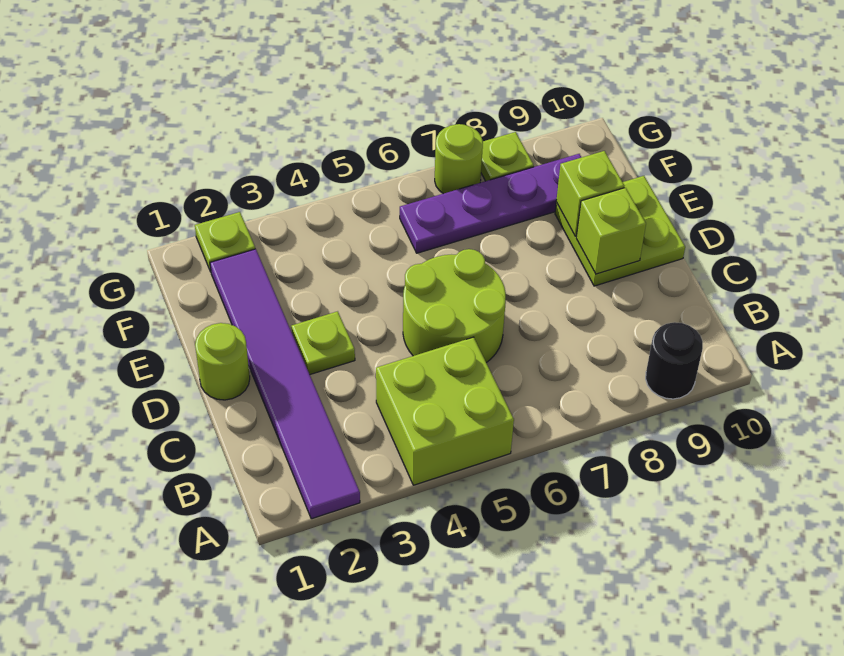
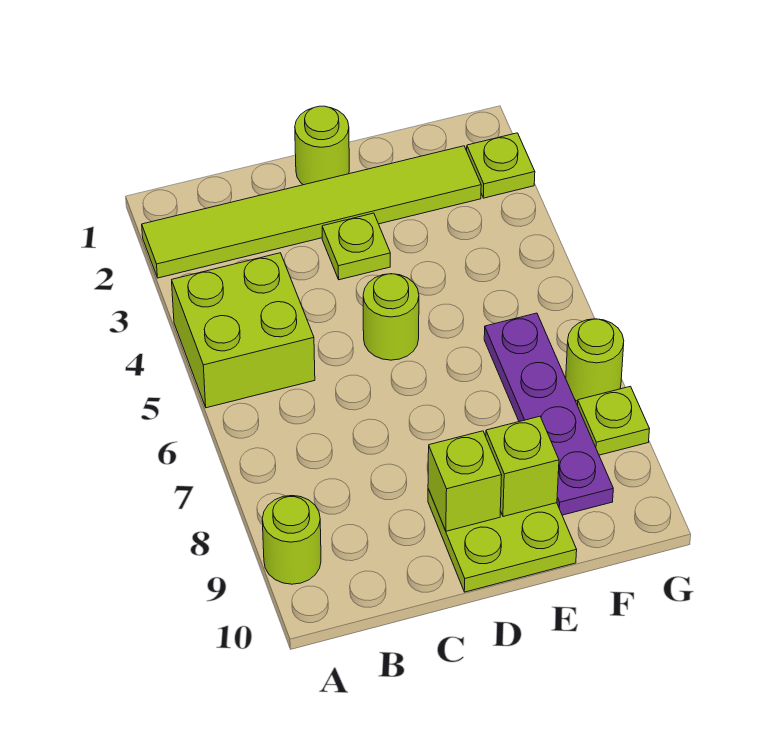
purple tile A2:F2 level 1 -> lime tile A2:F2 level 1
black round brick A9 level 1 -> lime round brick A9 level 1
lime round brick C5:D6 level 1 -> lime round brick D5 level 1

